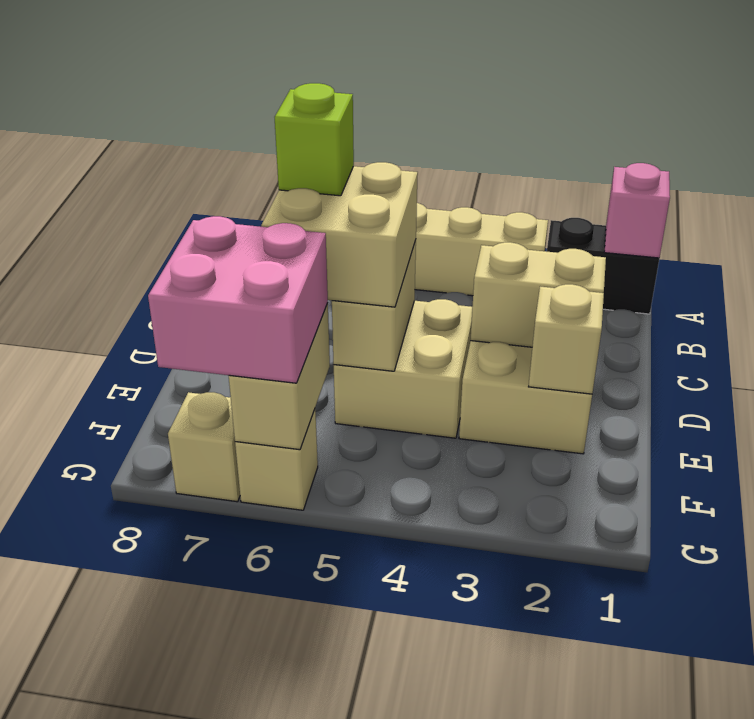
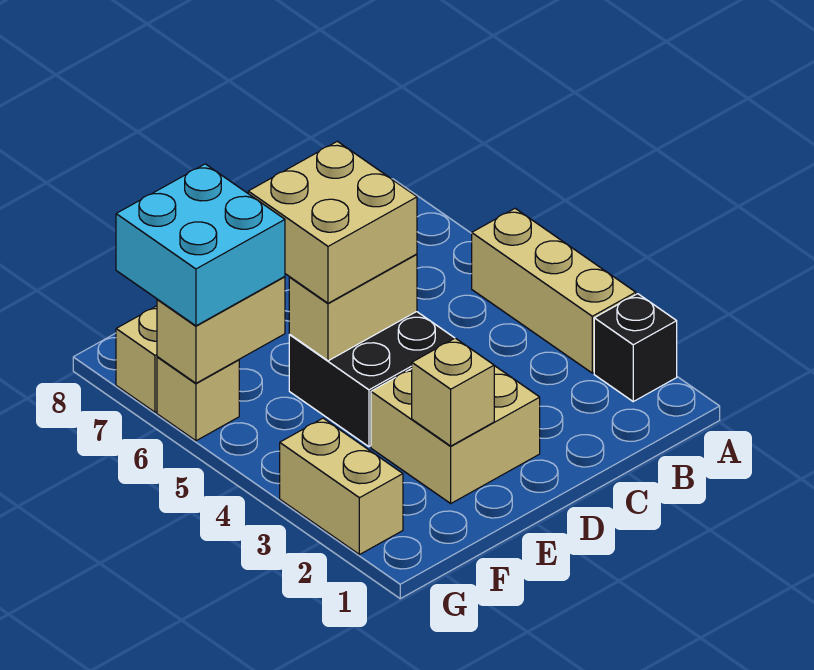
black brick A1:A2 level 1 -> black brick A2 level 1
pink brick A1 level 2 -> none
tan brick D2:D3 level 2 -> tan brick G2:G3 level 1
tan brick D4:E5 level 1 -> black brick D4:E5 level 1
lime brick D6 level 4 -> none
pink brick F6:G7 level 3 -> cyan brick F6:G7 level 3

